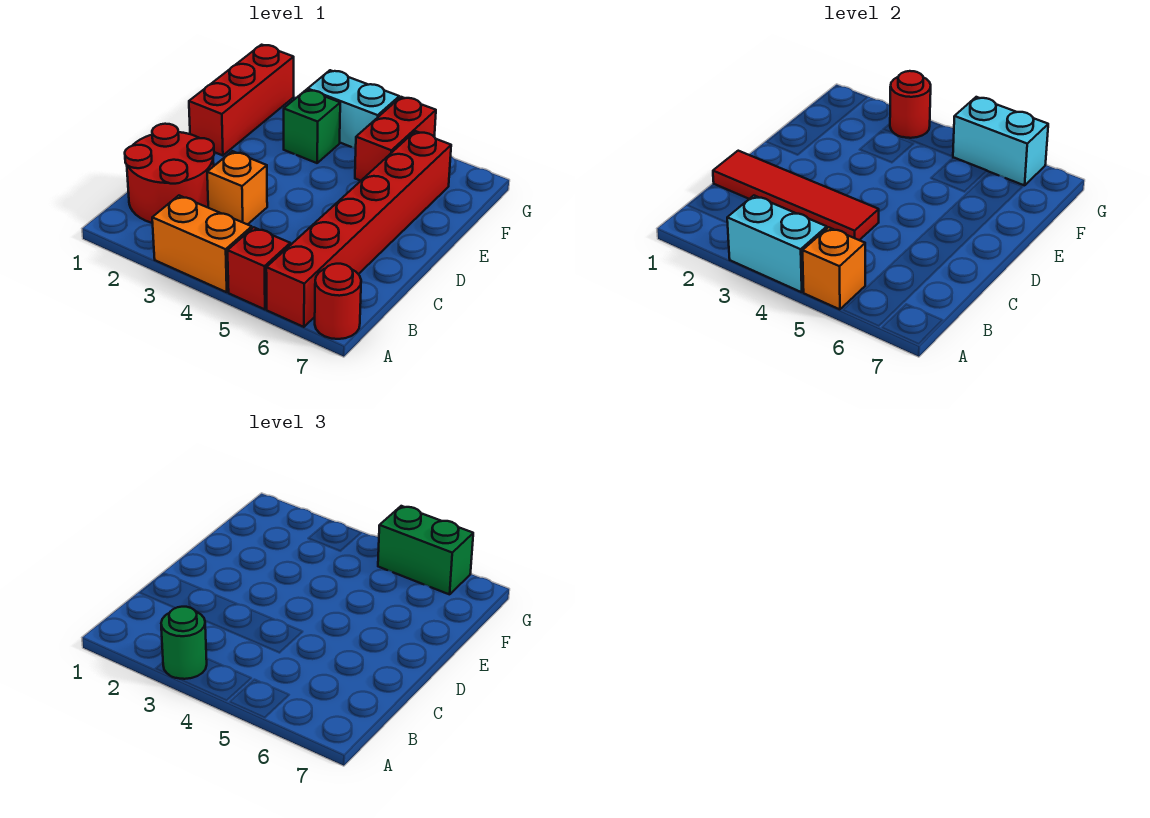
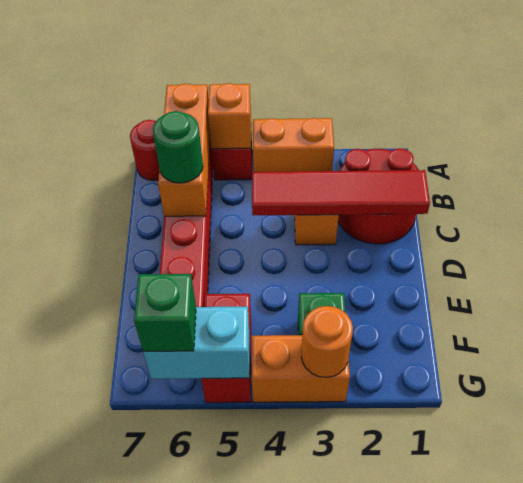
cyan brick A3:A4 level 2 -> none
green round brick A3 level 3 -> green round brick C6 level 3
none -> orange brick A6:C6 level 2
red brick E1:G1 level 1 -> none
cyan brick G3:G4 level 1 -> orange brick G3:G4 level 1
red round brick G3 level 2 -> orange round brick G3 level 2
green brick G5:G6 level 3 -> green brick G6 level 3

